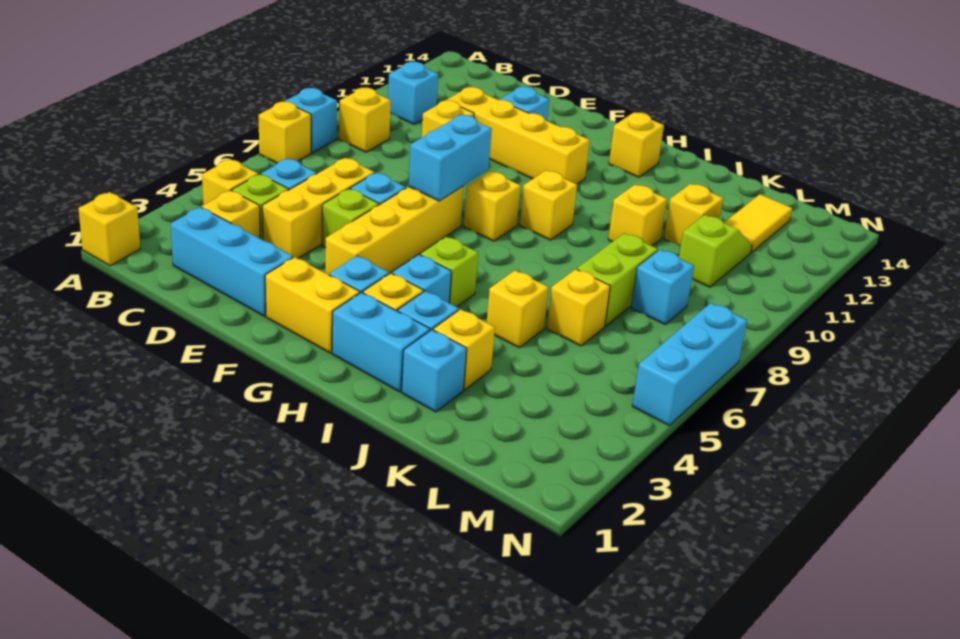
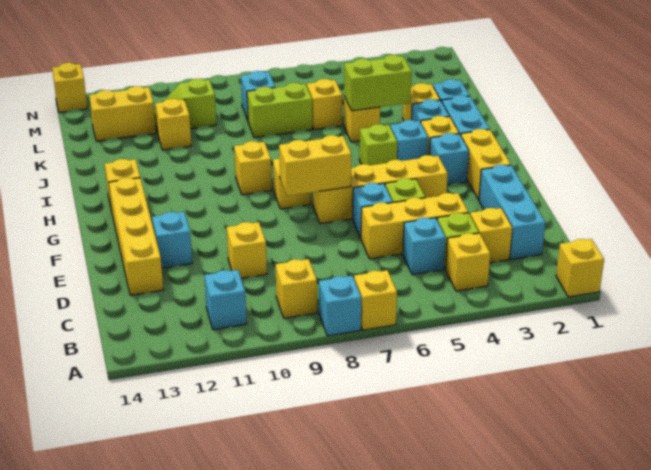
yellow brick D11:G11 level 1 -> yellow brick D13:G13 level 1
cyan brick F7:F8 level 2 -> yellow brick F7:F8 level 2
none -> lime brick J4:J5 level 2
yellow brick J10 level 1 -> yellow brick N14 level 1
yellow tile L12:L13 level 1 -> yellow brick L12:L13 level 1
cyan brick N5:N7 level 1 -> none

